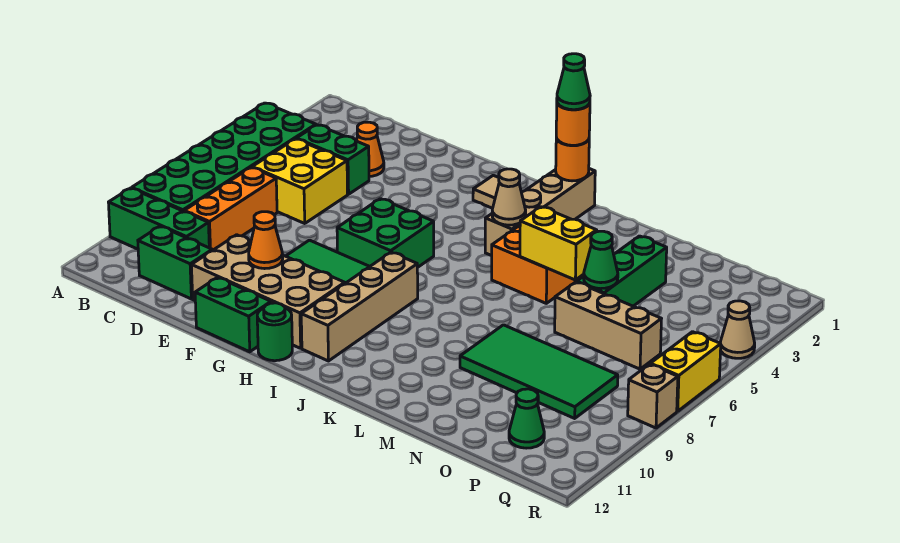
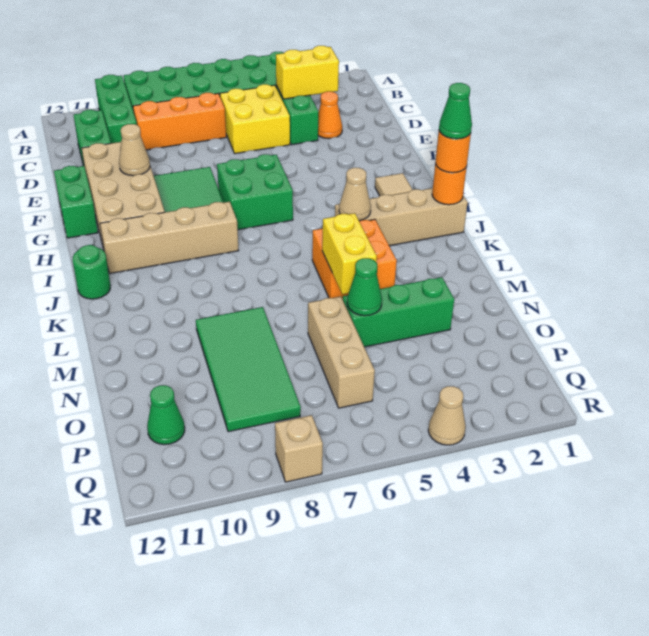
orange cone F10 level 2 -> tan cone F10 level 2
green round brick H12 level 1 -> green round brick J12 level 1
yellow brick R6:R7 level 1 -> yellow brick C3:C4 level 2

